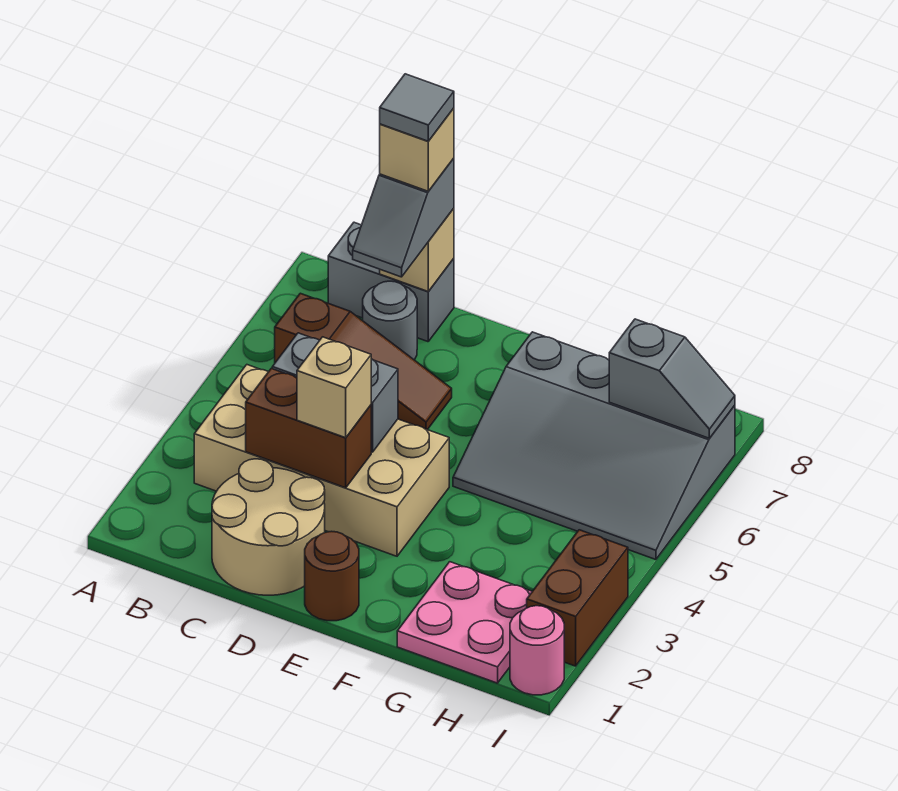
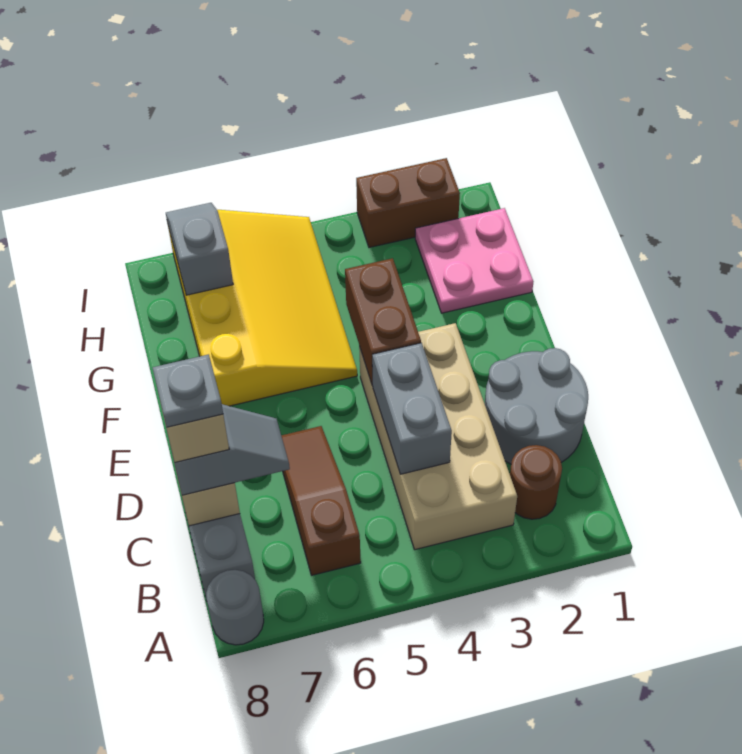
tan round brick C1:D2 level 1 -> grey round brick C1:D2 level 1
brown brick C3:D3 level 2 -> brown brick E4:F4 level 2
grey round brick C7 level 1 -> grey round brick A8 level 1
grey tile C8 level 5 -> grey plate C8 level 5
tan brick D3 level 3 -> none
brown round brick E1 level 1 -> brown round brick B2 level 1
grey slope F5:I7 level 1 top 7 -> yellow slope F5:I7 level 1 top 7
pink round brick I1 level 1 -> none

